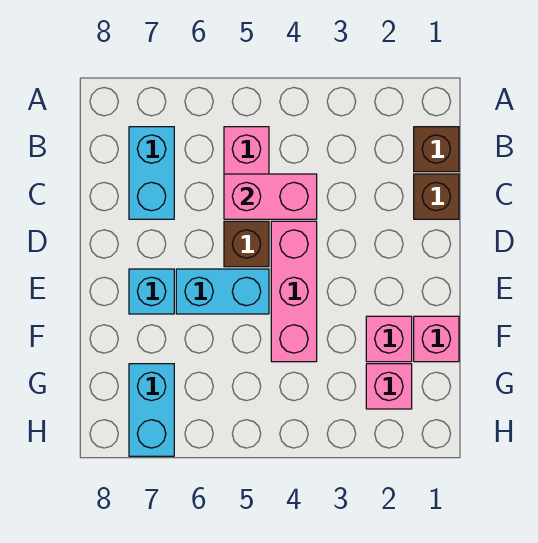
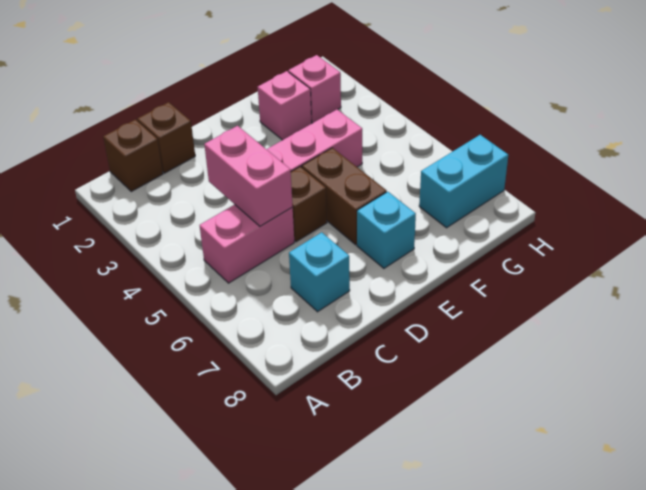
cyan brick B7:C7 level 1 -> cyan brick C7 level 1
cyan brick E5:E6 level 1 -> brown brick E5:E6 level 1
pink brick F1 level 1 -> none

